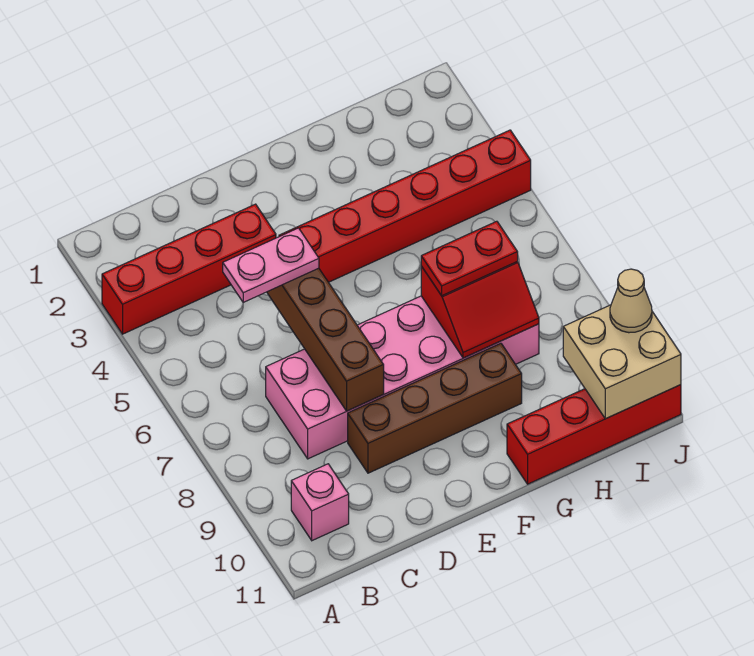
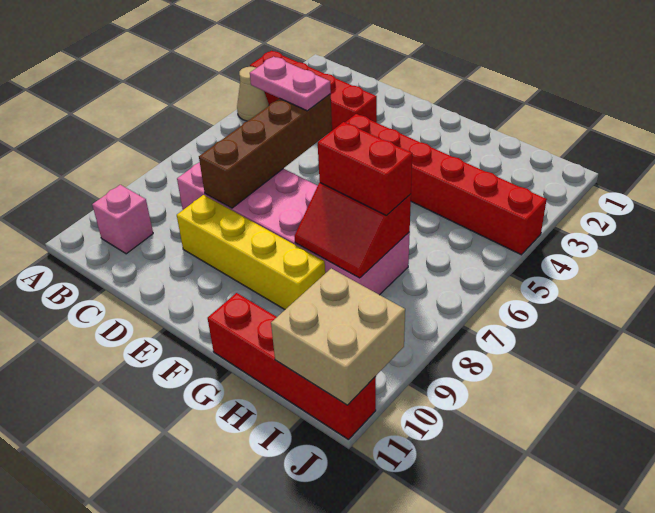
brown brick D9:G9 level 1 -> yellow brick D9:G9 level 1
red plate G7:H7 level 3 -> red brick G7:H7 level 3
tan cone J10 level 3 -> tan cone A4 level 1

